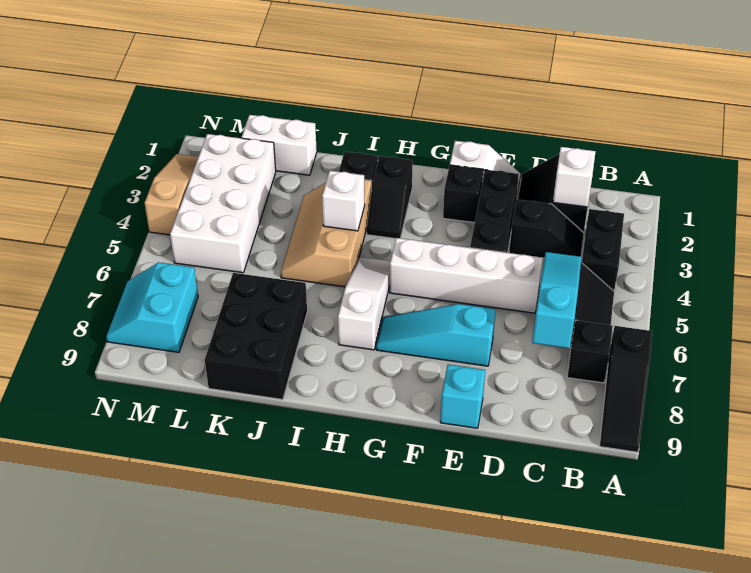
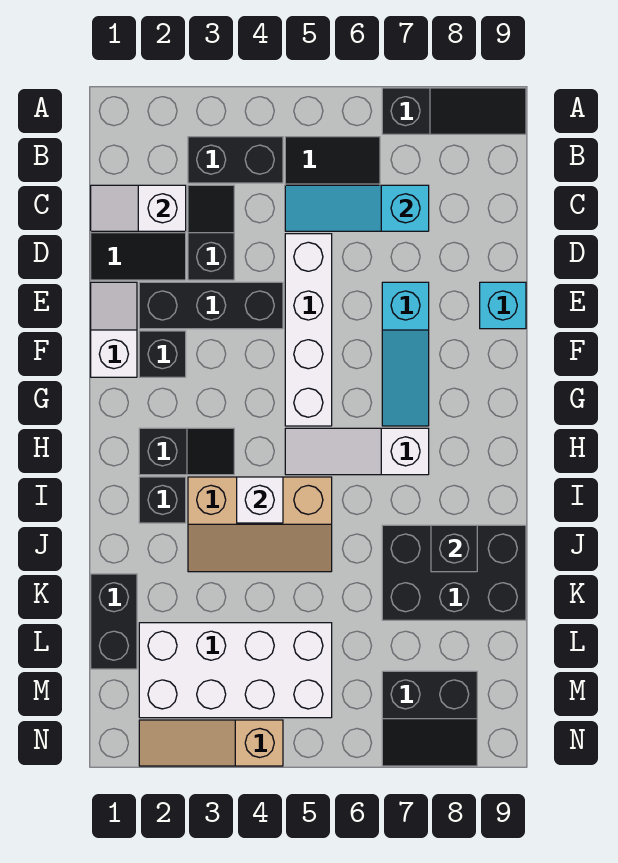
black brick B7 level 1 -> black brick J8 level 2
white brick K1:L1 level 1 -> black brick K1:L1 level 1
cyan slope M7:N8 level 1 top M -> black slope M7:N8 level 1 top M

